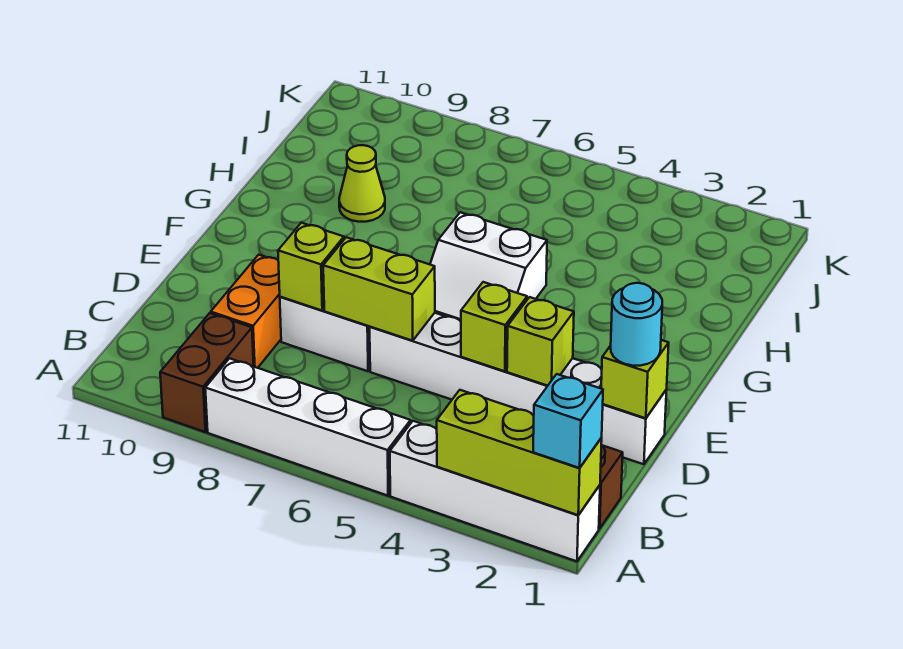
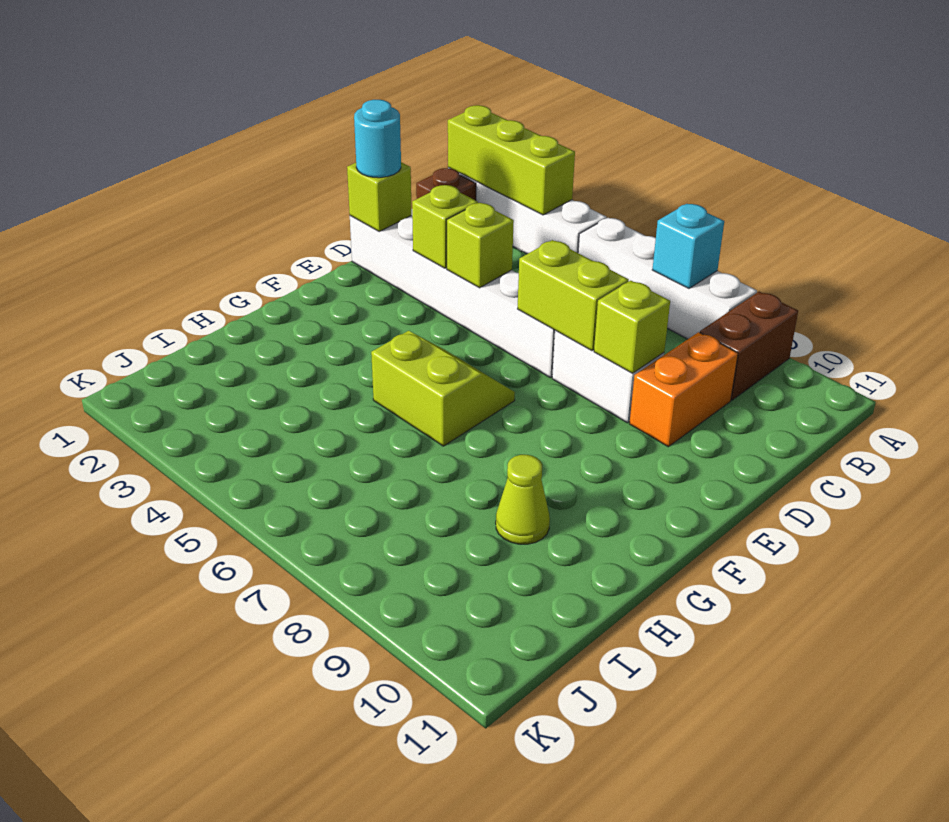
cyan brick A1 level 3 -> cyan brick A7 level 2
white slope F5:G6 level 1 top G -> lime slope F5:G6 level 1 top G

